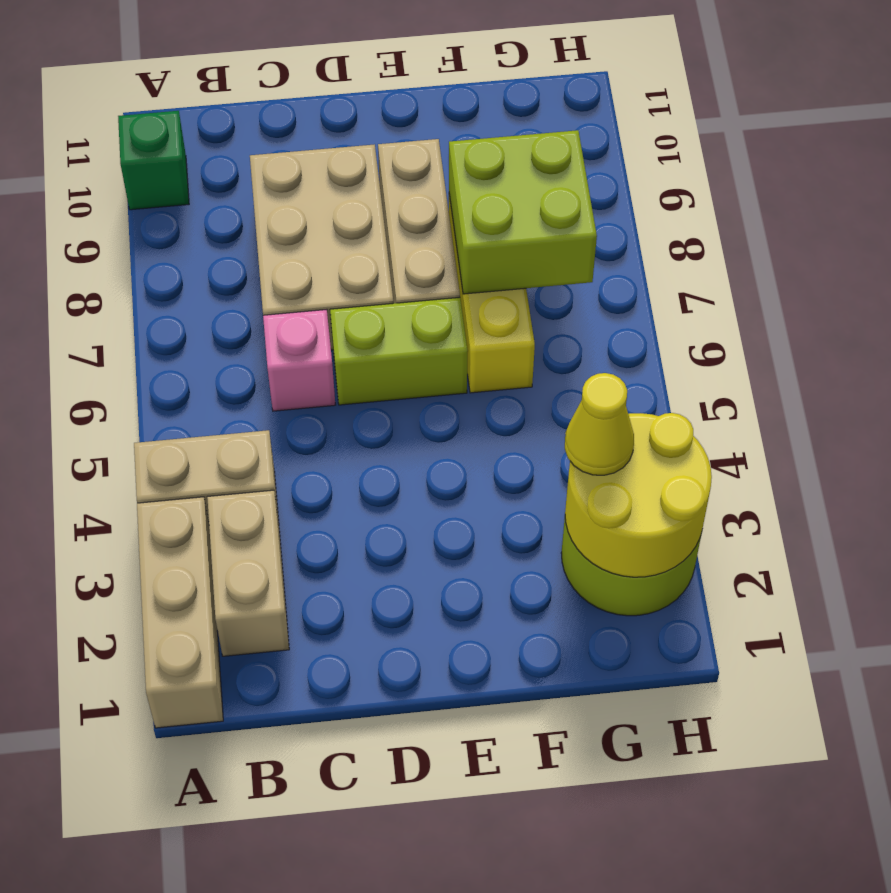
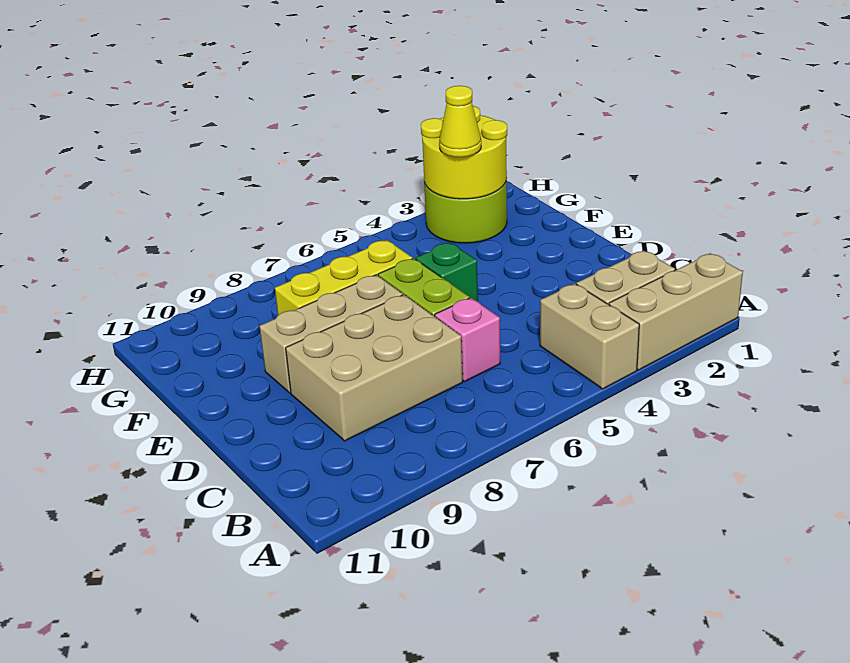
green brick A10 level 1 -> green brick E5 level 1
lime brick F7:G8 level 2 -> none

